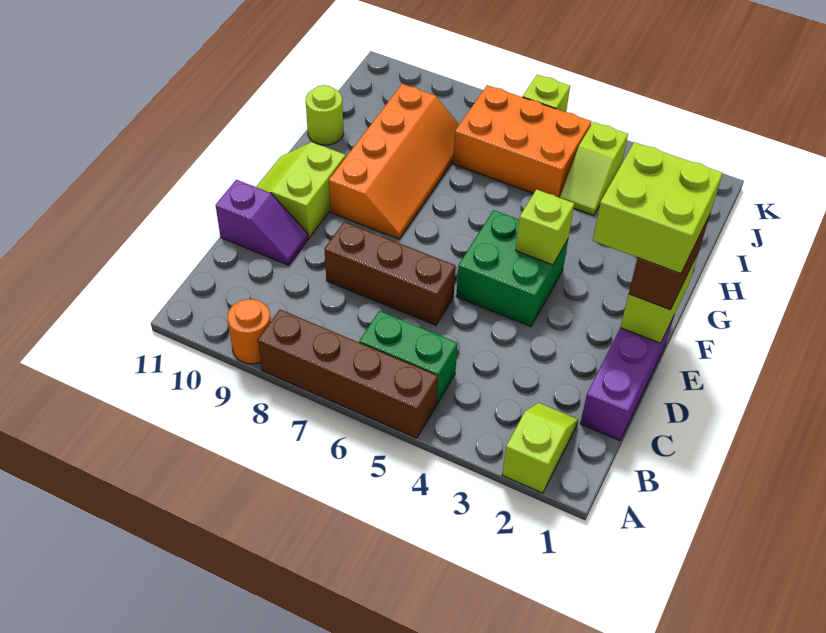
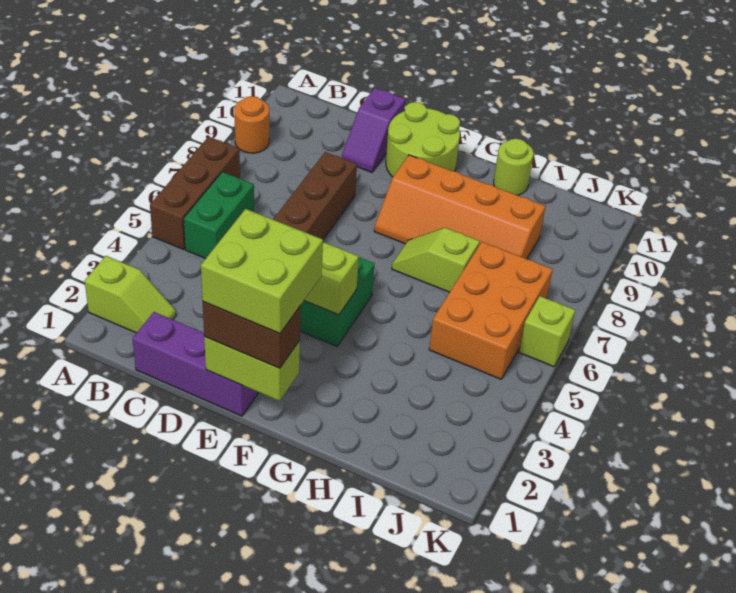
brown brick A5:A8 level 1 -> brown brick A5:A7 level 1
lime slope E10:F11 level 1 top 10 -> lime round brick E10:F11 level 1
lime slope I4:J4 level 1 top J -> lime slope G7:H7 level 1 top H

